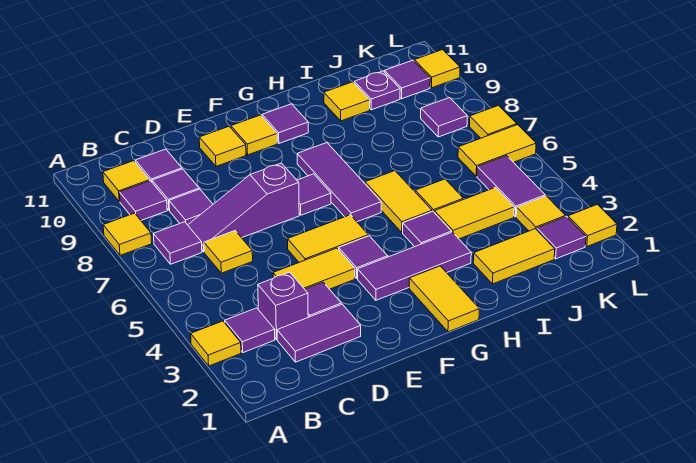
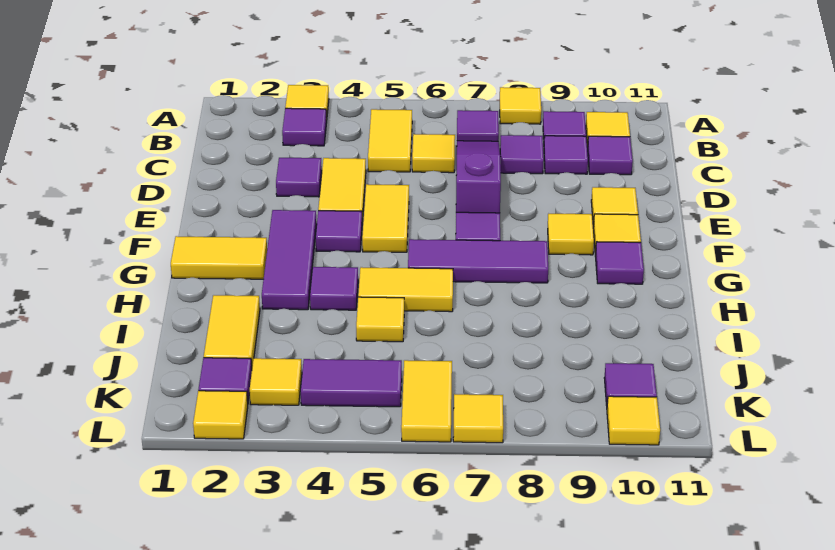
purple tile C2:D2 level 1 -> none
purple brick C3 level 1 -> none
yellow tile I4:J4 level 1 -> yellow tile B5:C5 level 1
yellow tile I10 level 1 -> yellow tile F9 level 1
purple plate J10 level 1 -> none
purple tile K8 level 1 -> none

